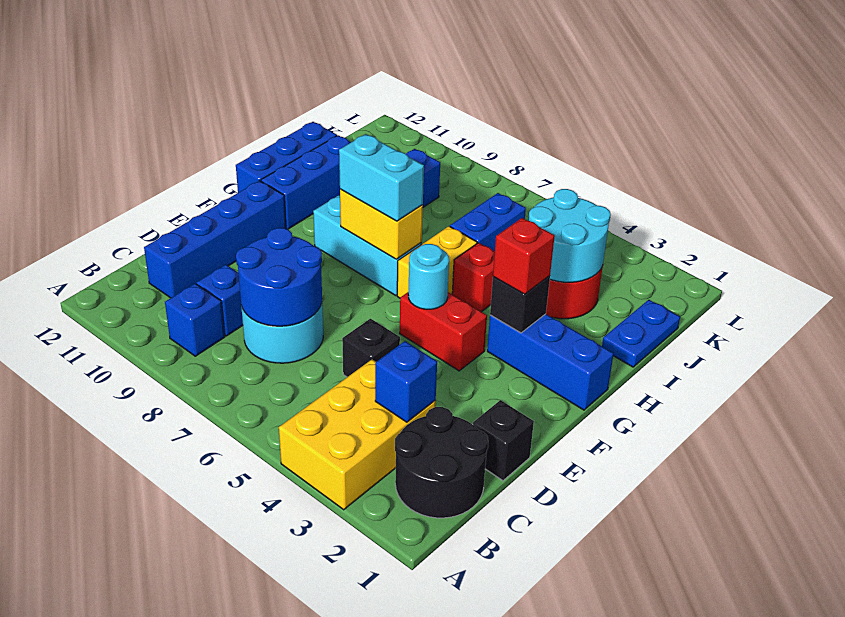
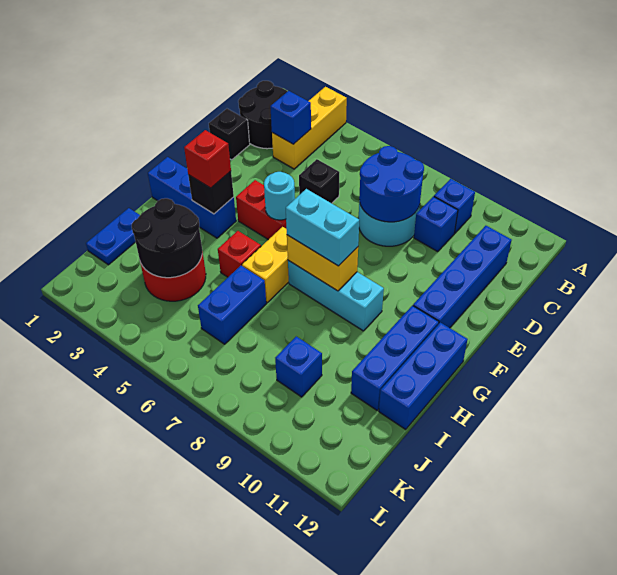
yellow brick A3:C4 level 1 -> yellow brick A3:C3 level 1
cyan round brick I3:J4 level 2 -> black round brick I3:J4 level 2

